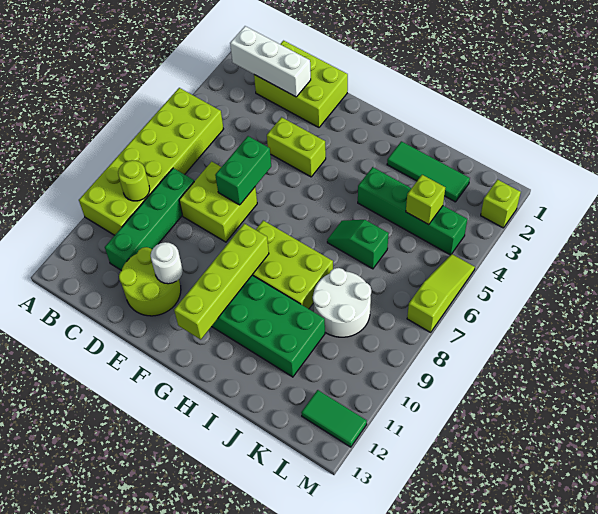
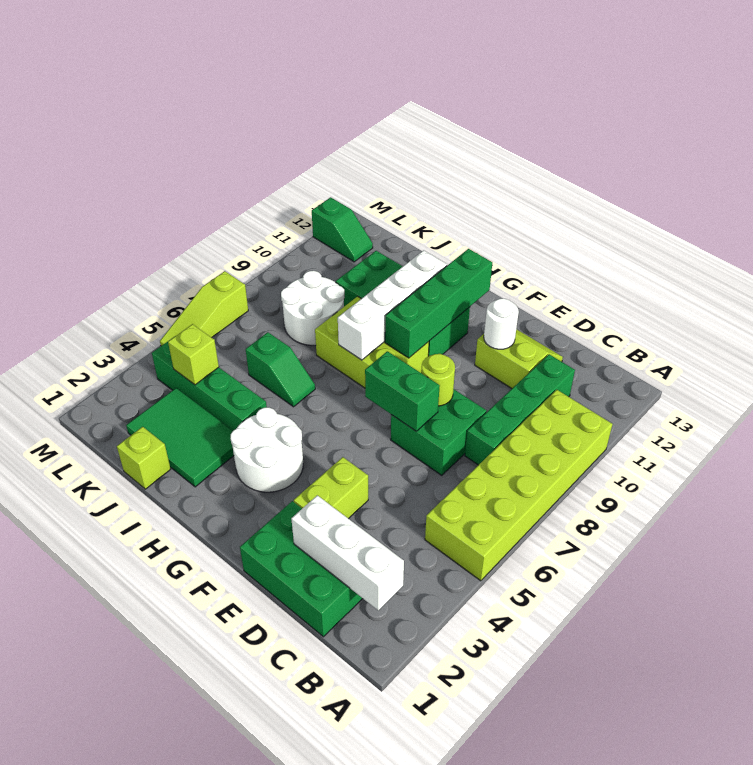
lime round brick B9 level 2 -> lime round brick E8 level 2
lime brick C1:E2 level 1 -> green brick C1:E2 level 1
lime brick D7:E8 level 1 -> green brick D7:E8 level 1
lime round brick D11:E12 level 1 -> lime slope D11:E12 level 1 top 11
lime brick E4:F4 level 1 -> lime brick E3:E4 level 1
green brick E6:E7 level 2 -> green brick E7:F7 level 2
none -> white round brick G3:H4 level 1
lime brick G9:G12 level 2 -> green brick G9:G12 level 2
none -> white brick H8:H11 level 2
green tile I2:K2 level 1 -> green tile I2:K3 level 1
green tile L12:M12 level 1 -> green slope L12:M12 level 1 top M
lime brick M2 level 1 -> lime brick J1 level 1

